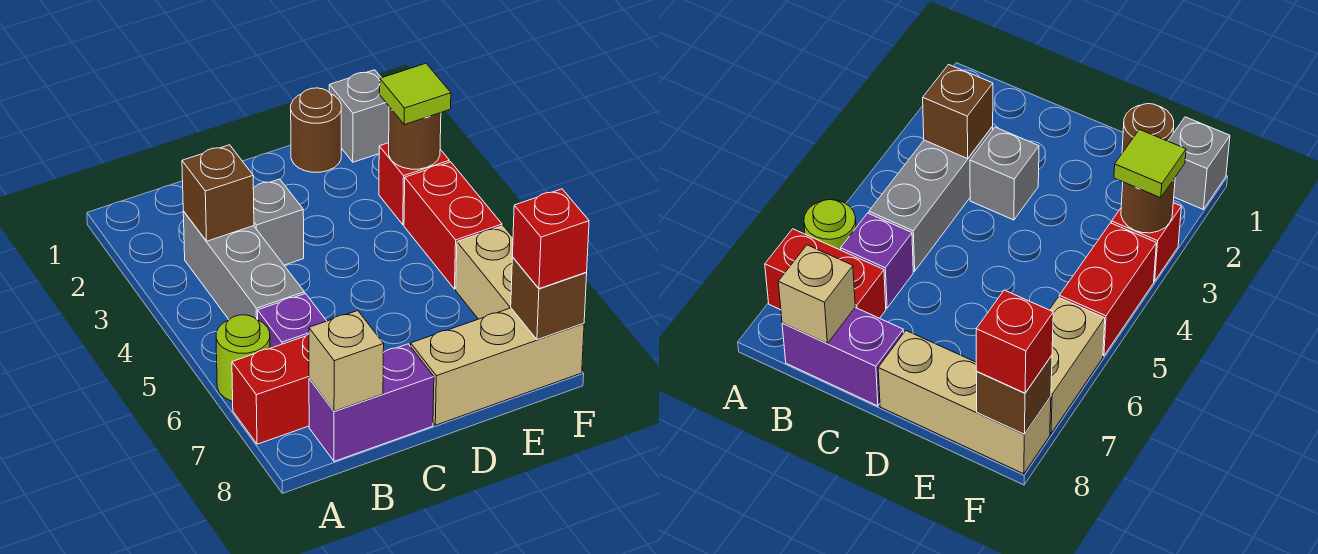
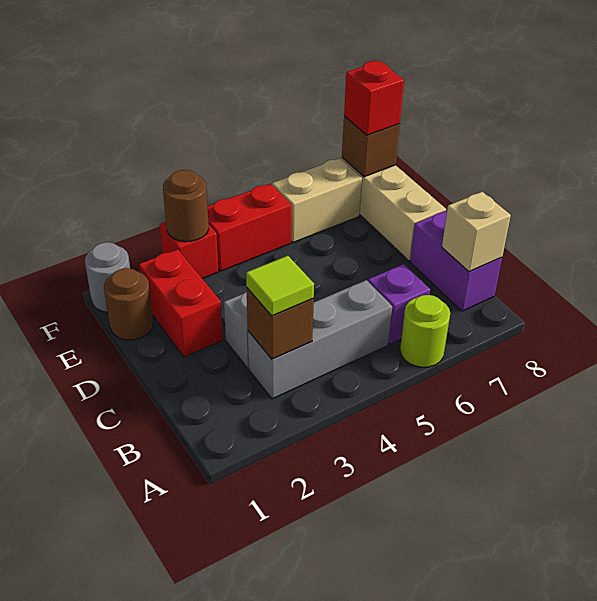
red brick A7:B7 level 1 -> red brick D2:E2 level 1
grey brick F1 level 1 -> grey round brick F1 level 1
lime tile F3 level 3 -> lime tile B3 level 3

